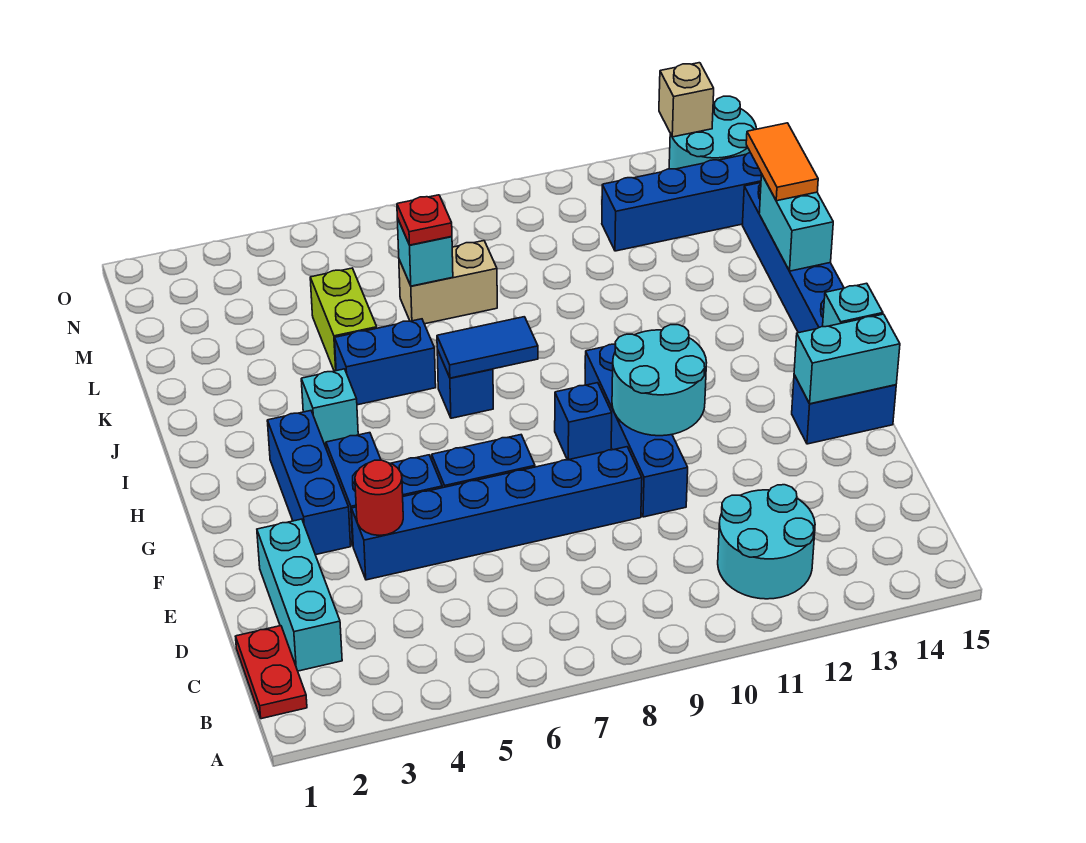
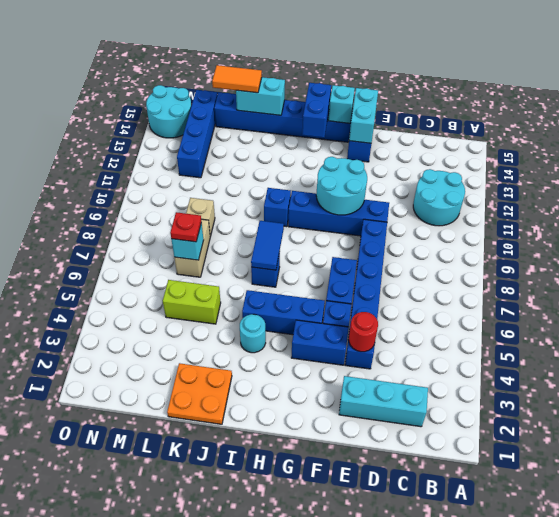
red plate B1:C1 level 1 -> none
blue brick F3:H3 level 1 -> blue brick G5:I5 level 1
blue brick G9 level 1 -> blue brick I10 level 1
cyan brick I4 level 1 -> cyan round brick I4 level 1
none -> orange plate J1:K2 level 1
blue brick J5:J6 level 1 -> blue brick H14:H15 level 2
tan brick O14 level 2 -> tan brick L9 level 1

